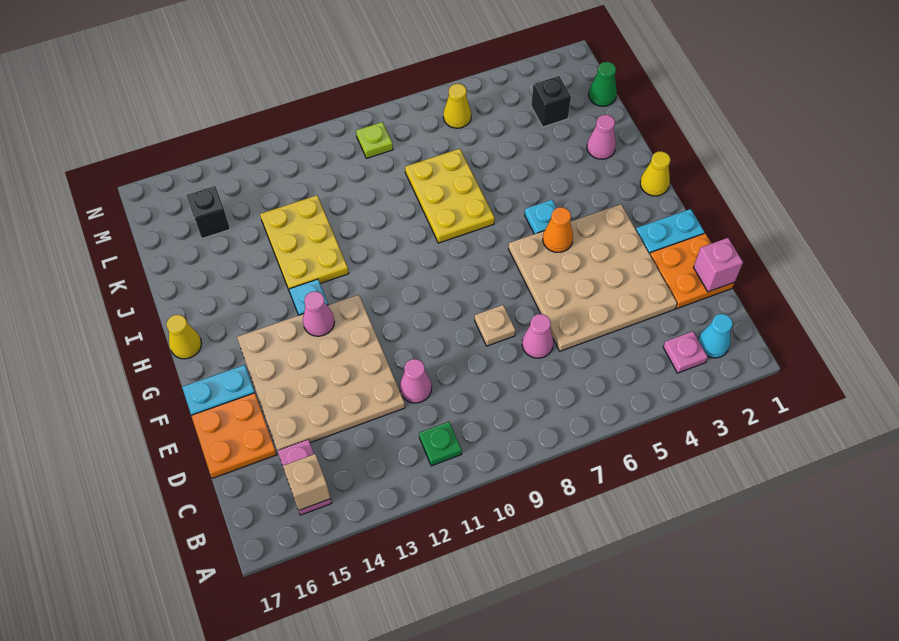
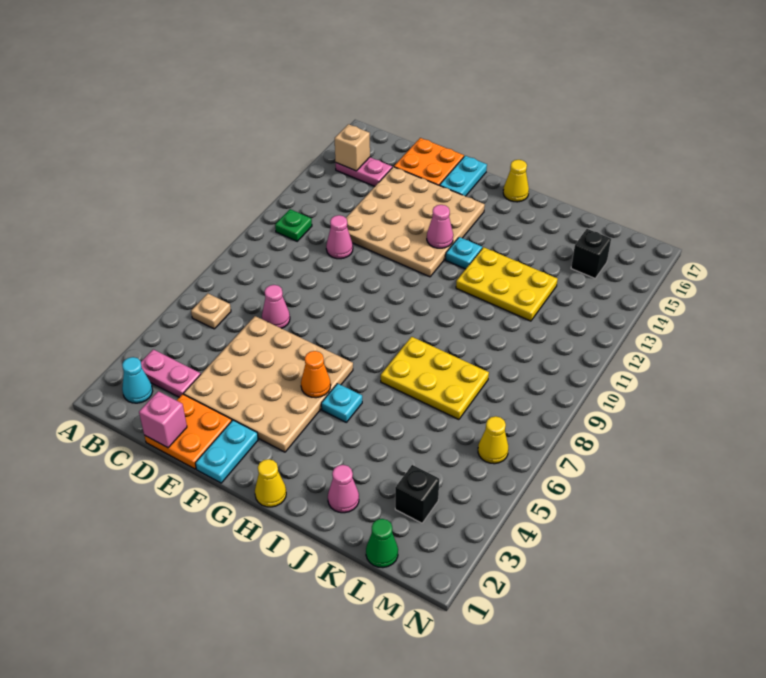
pink plate B3 level 1 -> pink plate B3:C3 level 1
tan plate E8 level 1 -> tan plate B6 level 1
lime plate M9 level 1 -> none

